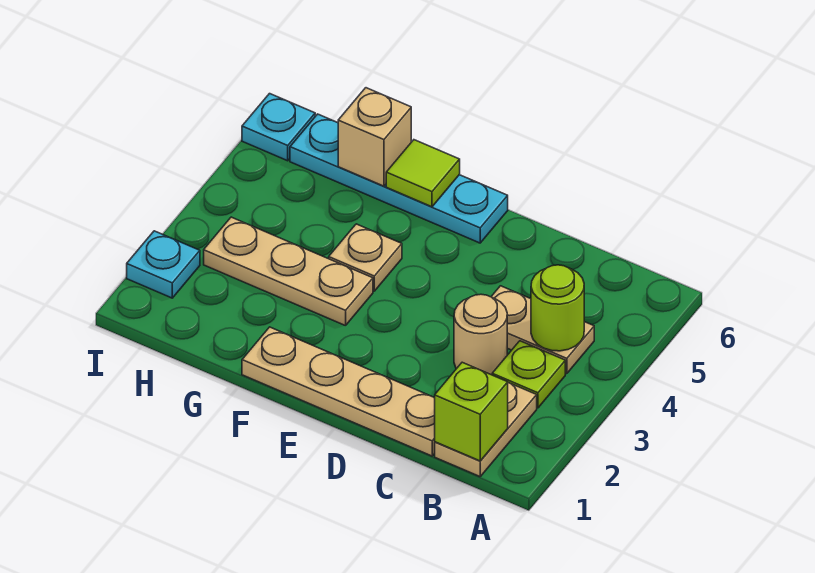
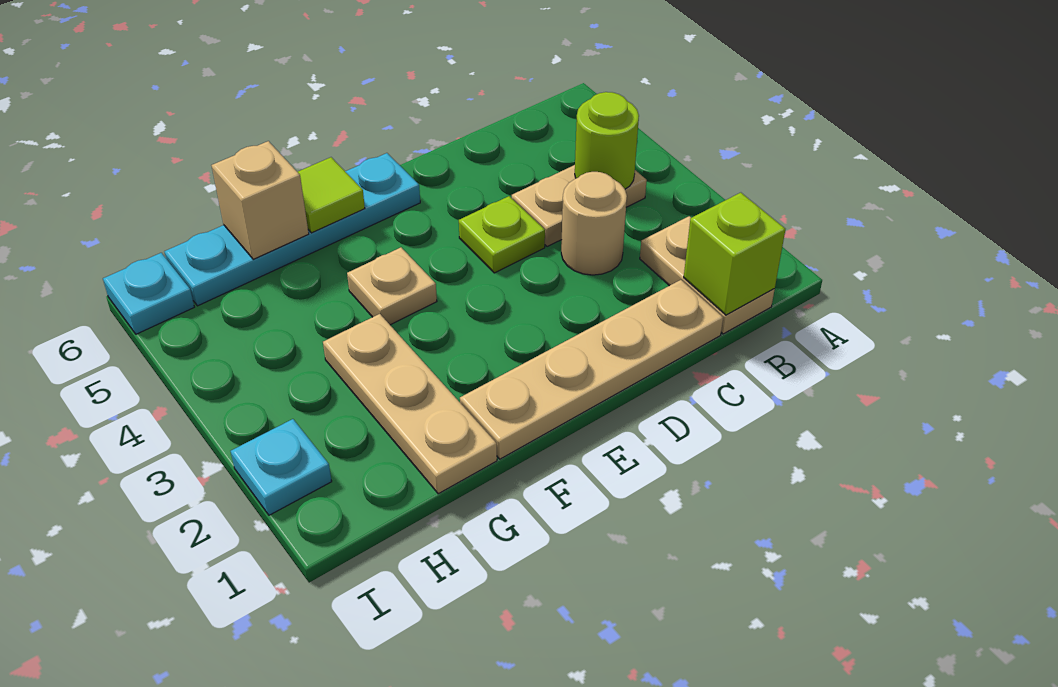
lime plate B3 level 1 -> lime plate D4 level 1
tan plate F3:H3 level 1 -> tan plate G1:G3 level 1

